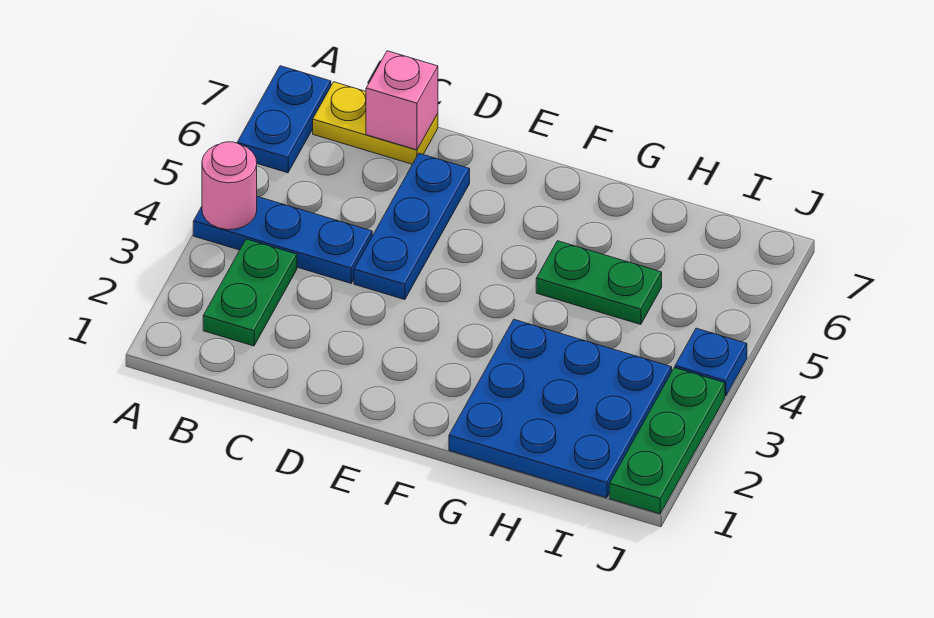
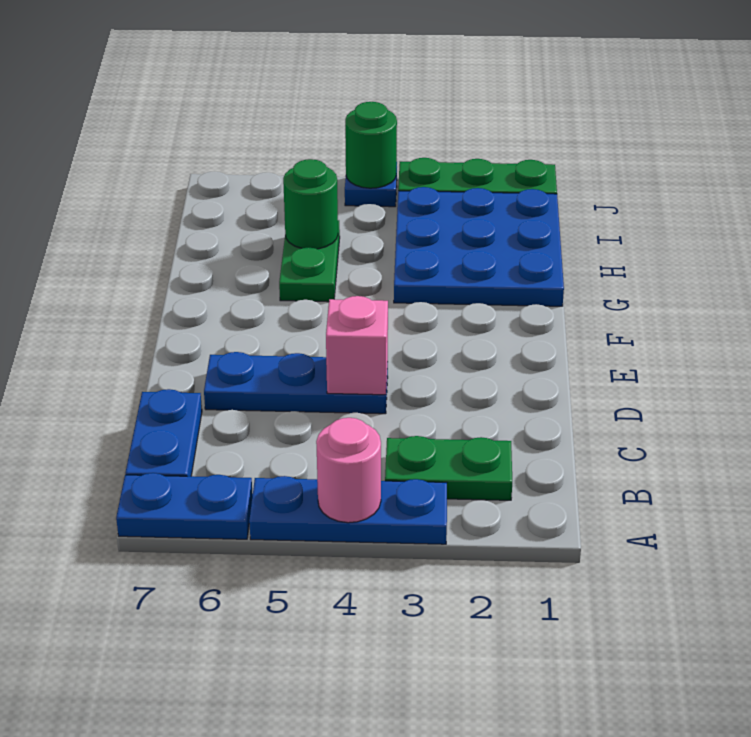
blue plate A4:C4 level 1 -> blue plate A3:A5 level 1
yellow plate B7:C7 level 1 -> blue plate B7:C7 level 1
pink brick C7 level 2 -> pink brick D4 level 2
none -> green round brick H5 level 2
none -> green round brick J4 level 2

